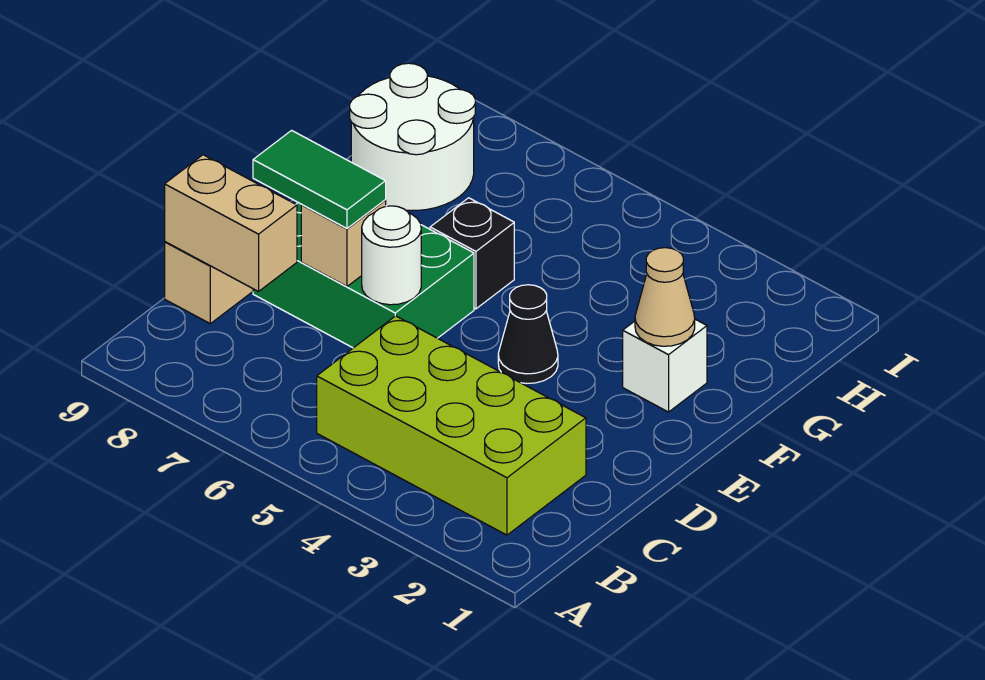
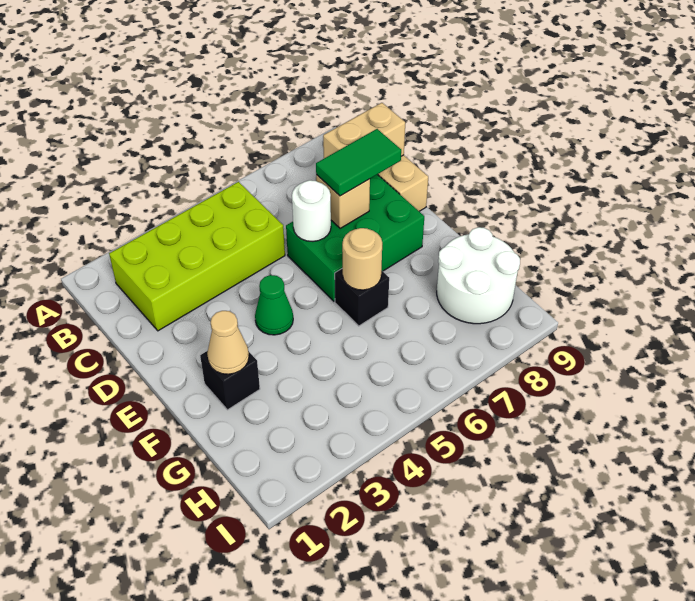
black cone E4 level 1 -> green cone E4 level 1
white brick F2 level 1 -> black brick F2 level 1
none -> tan round brick F6 level 2

